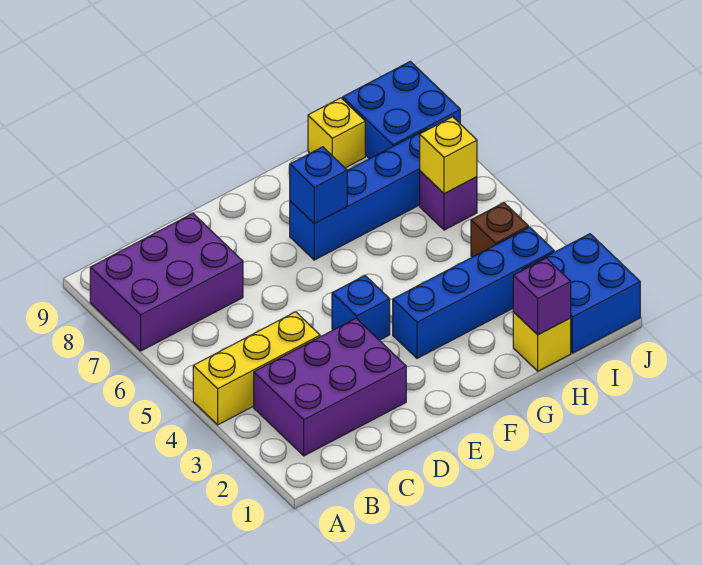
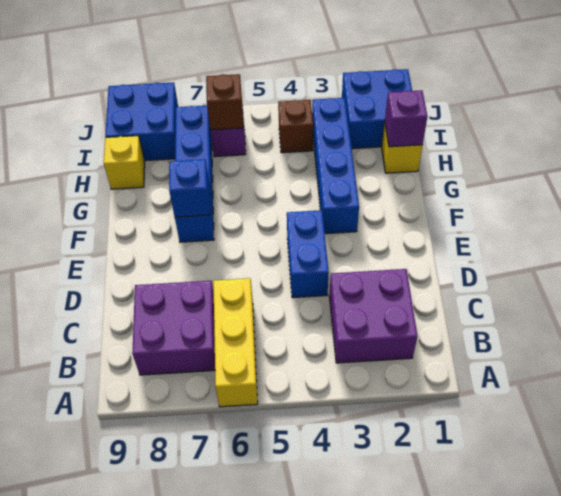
yellow brick A4:C4 level 1 -> yellow brick A6:C6 level 1
purple brick A7:C8 level 1 -> purple brick B7:C8 level 1
purple brick B2:D3 level 1 -> purple brick B2:C3 level 1
blue brick E4 level 1 -> blue brick D4:E4 level 1
yellow brick I6 level 2 -> brown brick I6 level 2

